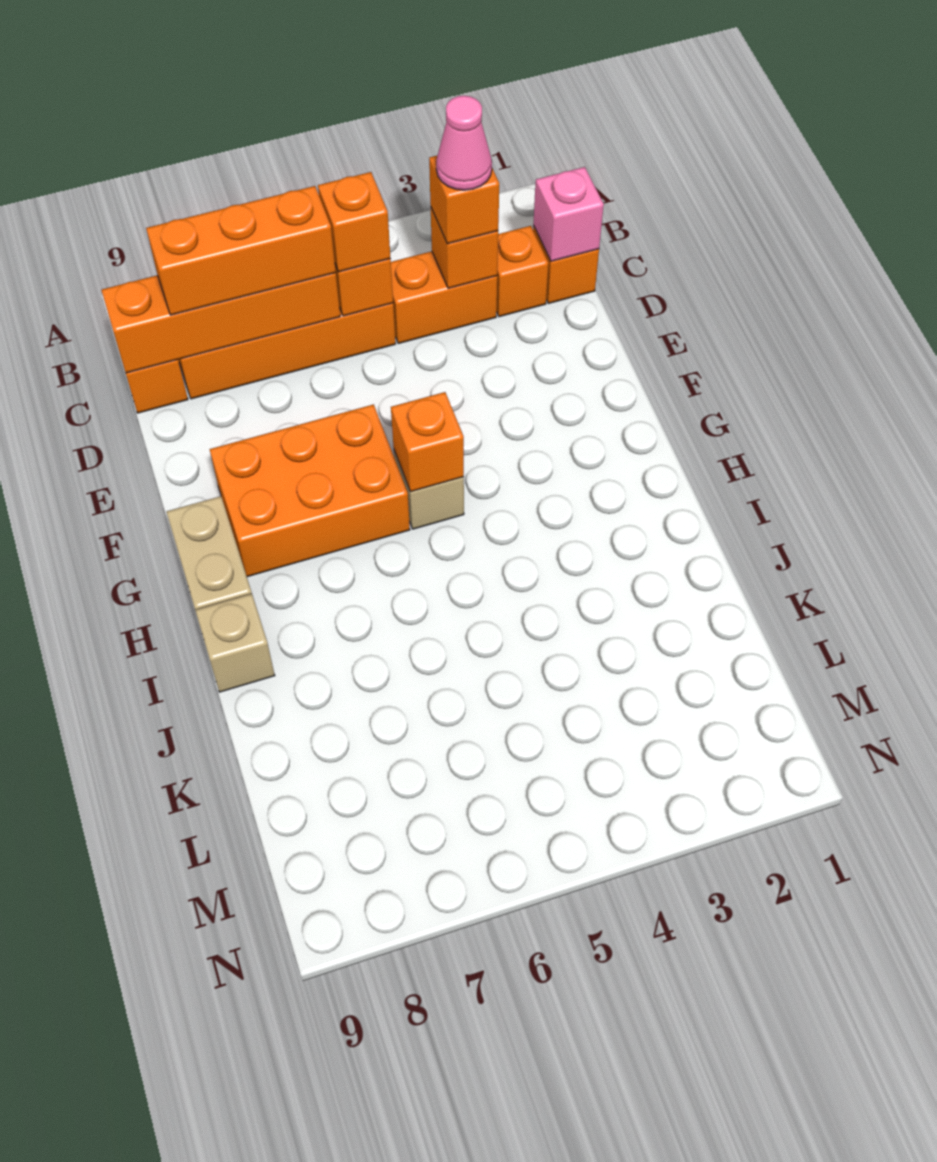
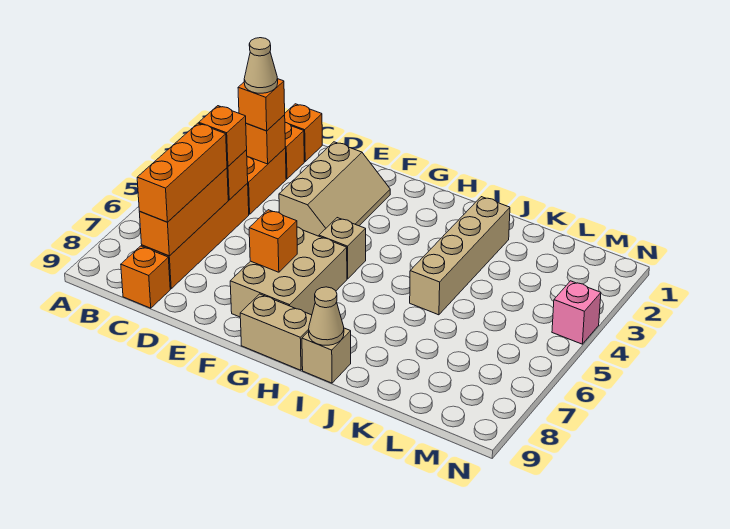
pink brick C1 level 2 -> pink brick N4 level 1
pink cone C3 level 4 -> tan cone C3 level 4
orange brick C6:C9 level 2 -> orange brick C6:C8 level 2
none -> tan slope E2:F4 level 1 top E
orange brick F6:G8 level 1 -> tan brick F6:G8 level 1
orange brick G5 level 2 -> orange brick F7 level 2
none -> tan cone I9 level 2
none -> tan brick J2:J5 level 1

